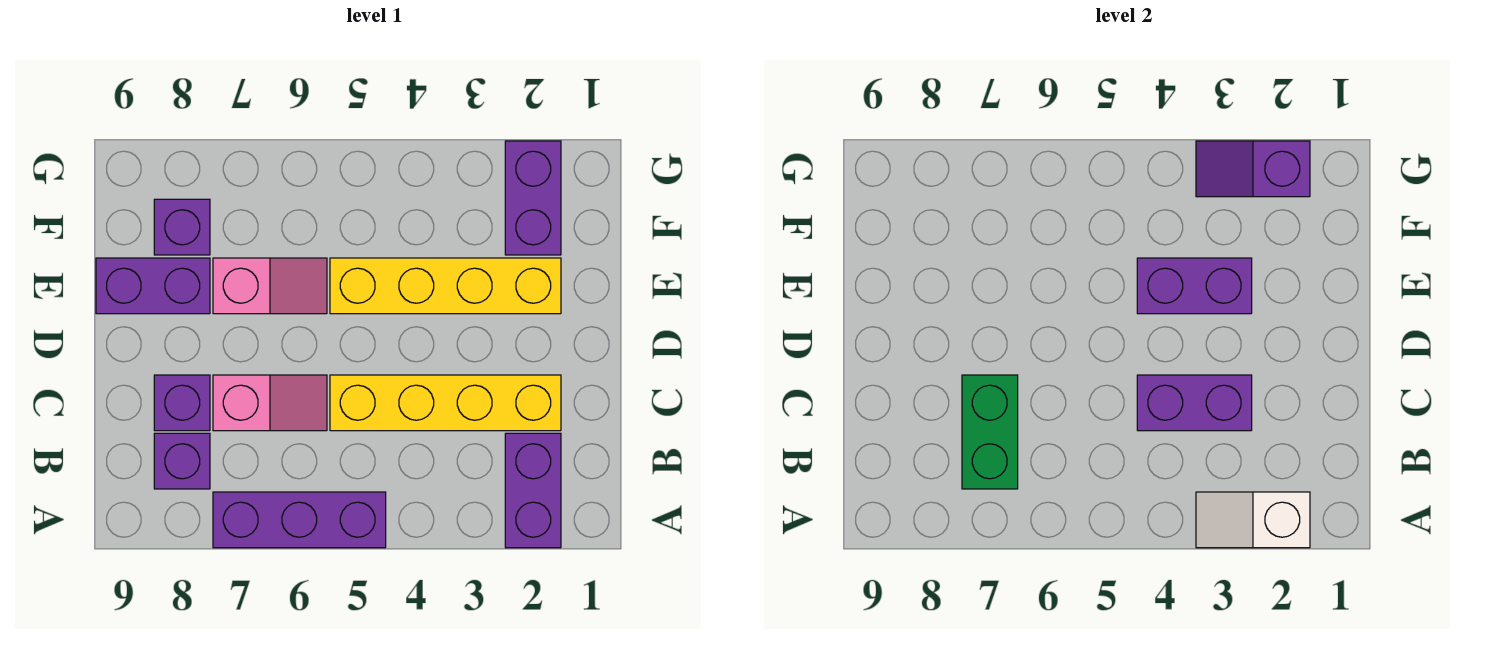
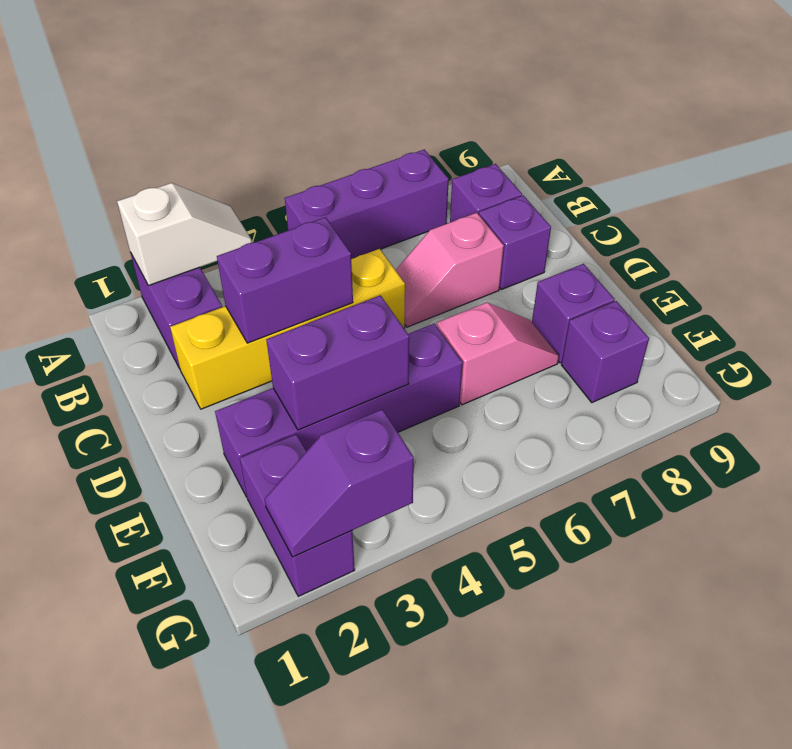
green brick B7:C7 level 2 -> none
yellow brick E2:E5 level 1 -> purple brick E2:E5 level 1
pink slope E6:E7 level 1 top 7 -> pink slope E6:E7 level 1 top 6
purple brick E8:E9 level 1 -> purple brick E8 level 1
purple slope G2:G3 level 2 top 2 -> purple slope G2:G3 level 2 top 3

